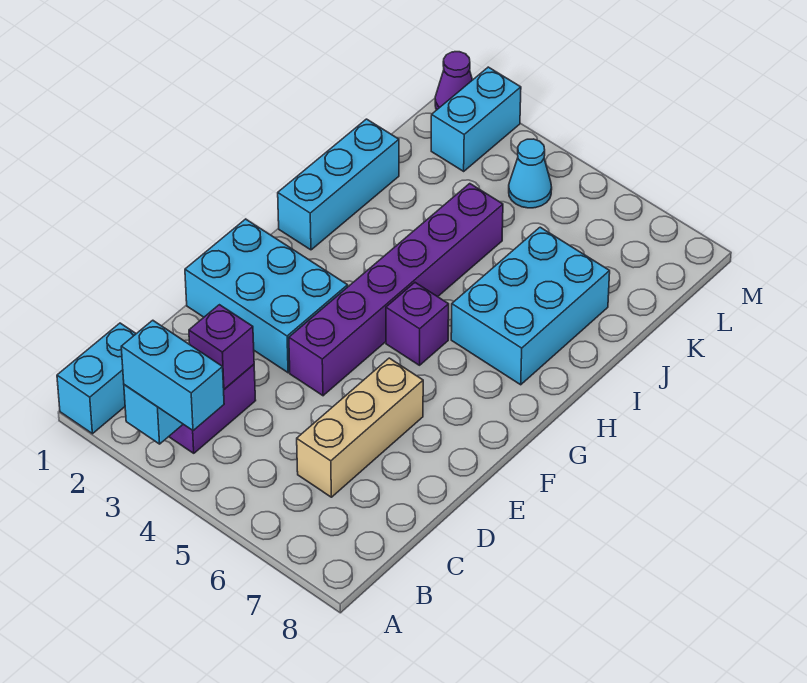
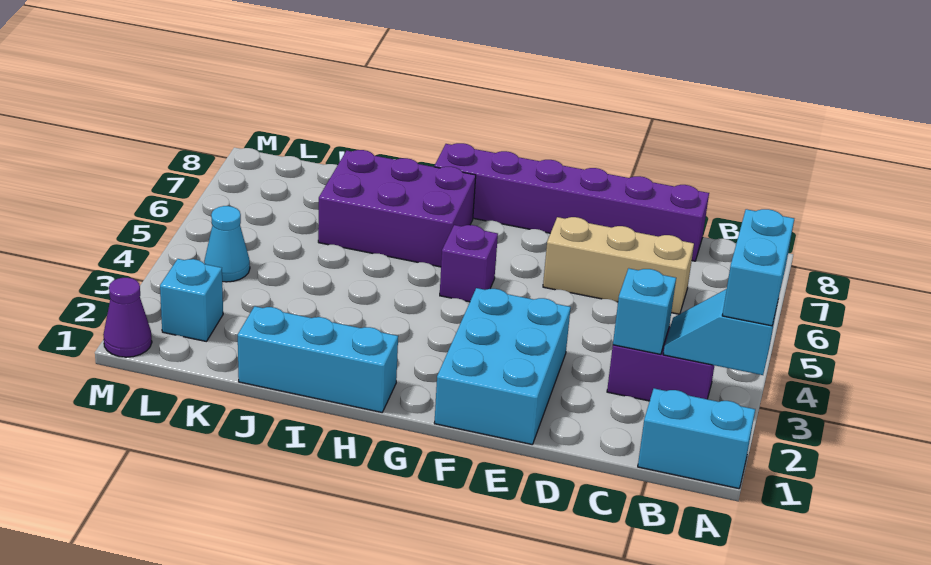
purple brick C3 level 2 -> cyan brick C3 level 2
purple brick E4:J4 level 1 -> purple brick C8:H8 level 1
cyan brick H6:J7 level 1 -> purple brick H6:J7 level 1
cyan brick L2:M2 level 1 -> cyan brick L2 level 1

